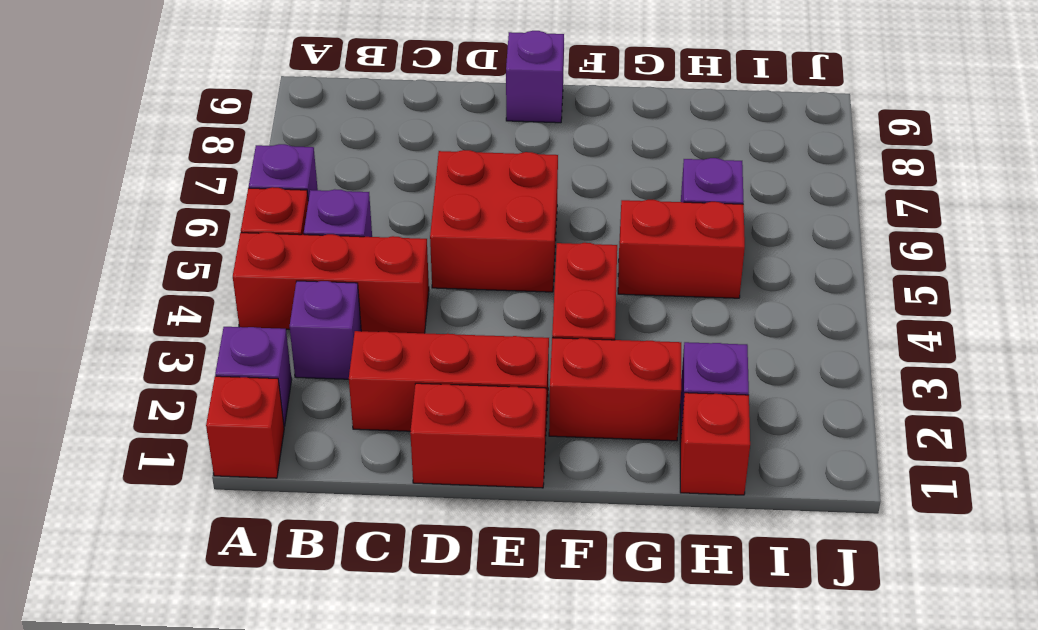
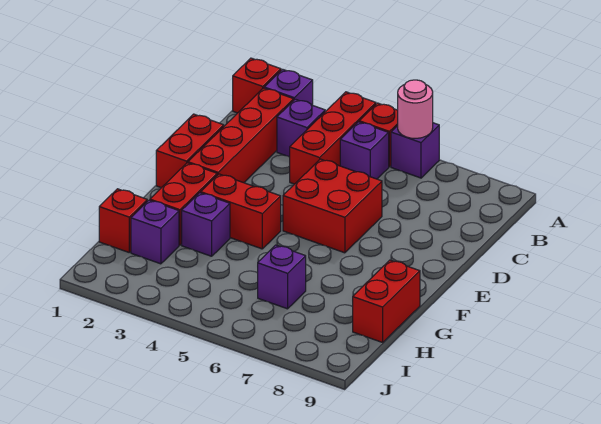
none -> pink round brick A6 level 2
red brick C2:E2 level 1 -> red brick B2:E2 level 1
purple brick E9 level 1 -> purple brick G3 level 1
red brick G5:H5 level 1 -> red brick G9:H9 level 1

